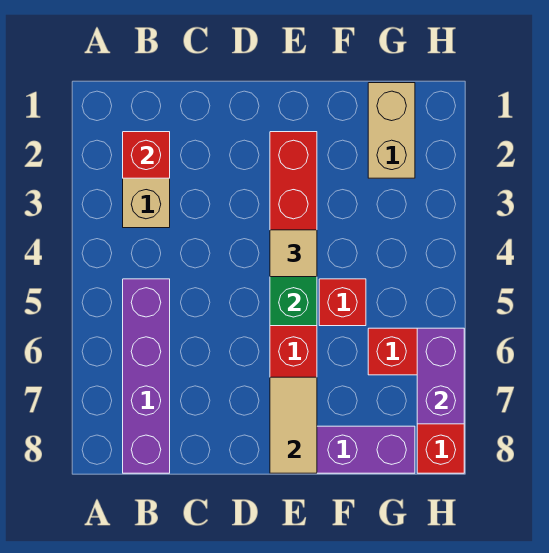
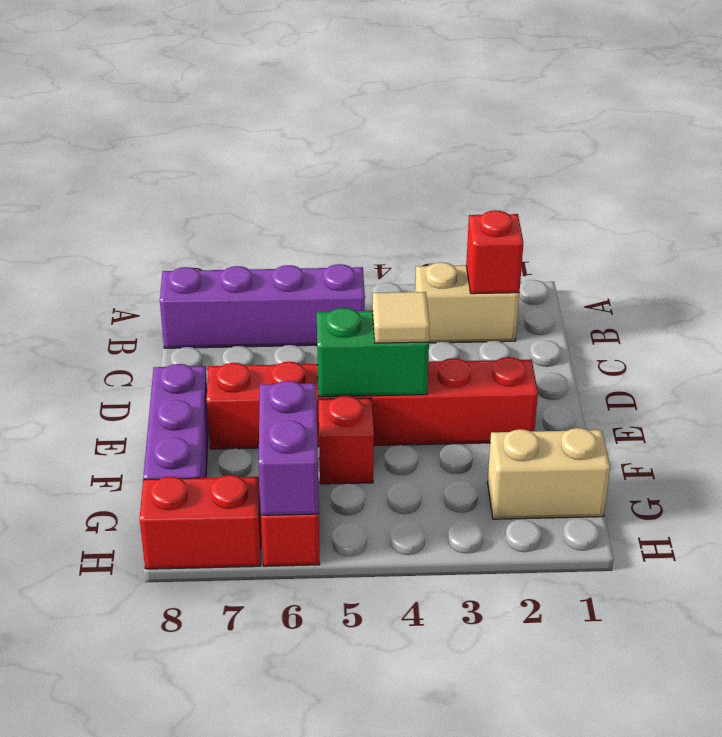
tan tile E7:E8 level 2 -> none
purple brick H6:H7 level 2 -> purple brick G6:H6 level 2

